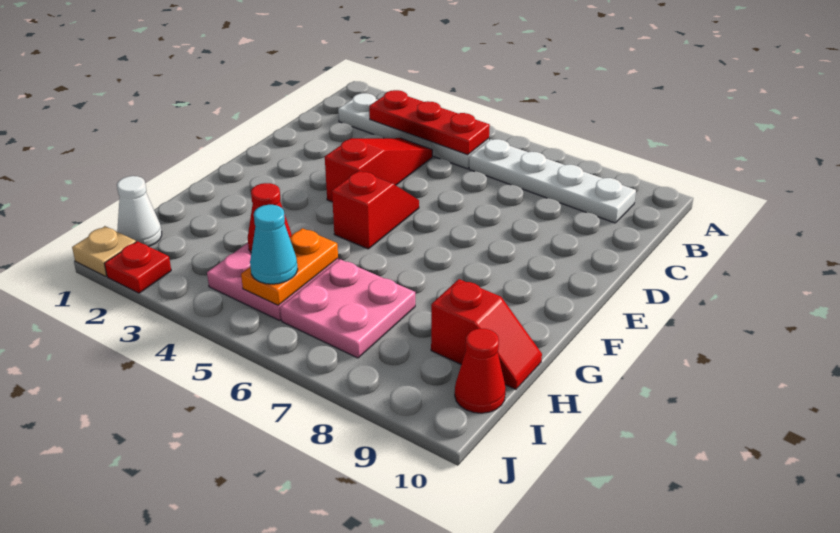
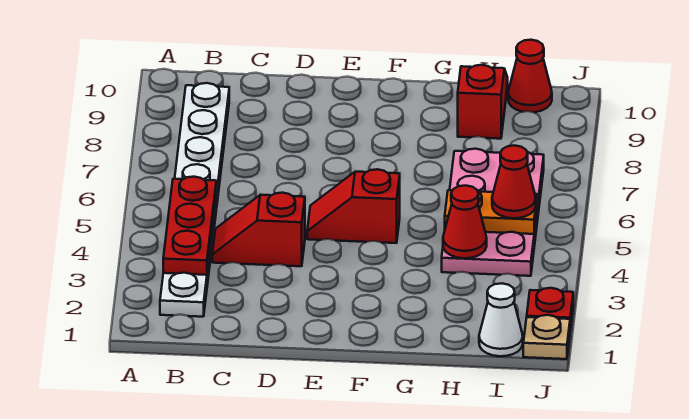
red slope C4:E4 level 1 top E -> red slope C4:D4 level 1 top D
cyan cone I5 level 3 -> red cone I5 level 3

